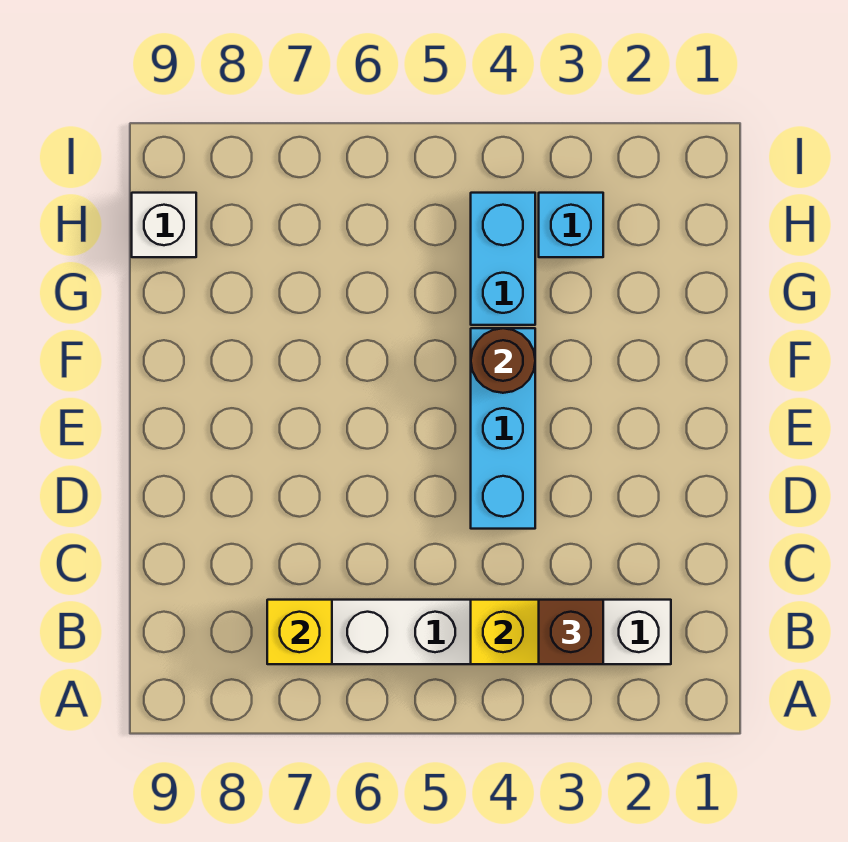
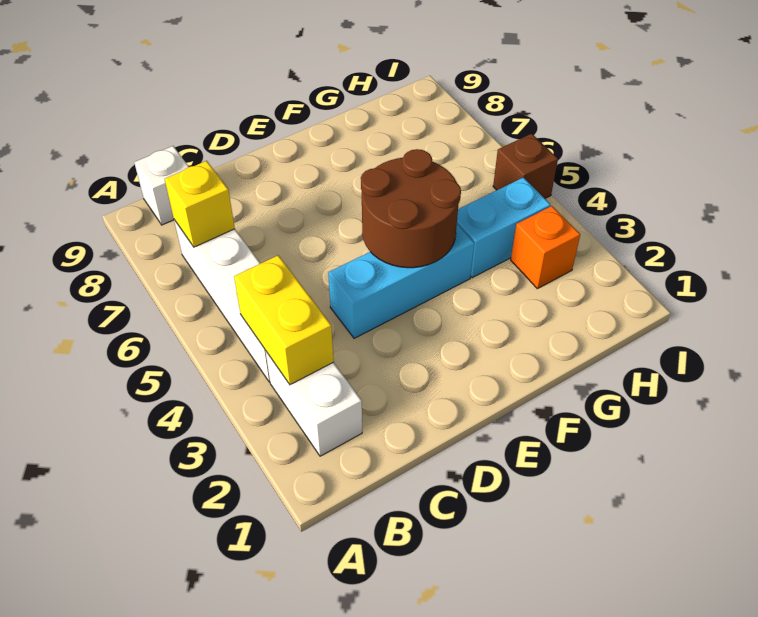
brown brick B3 level 3 -> brown brick I5 level 1
brown round brick F4 level 2 -> brown round brick E4:F5 level 2
cyan brick H3 level 1 -> orange brick H3 level 1
white brick H9 level 1 -> white brick B9 level 1

